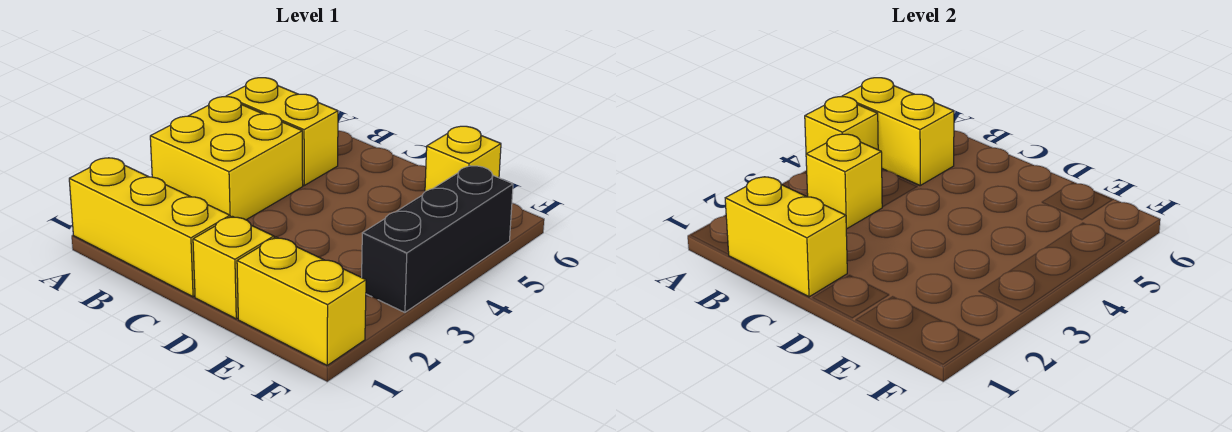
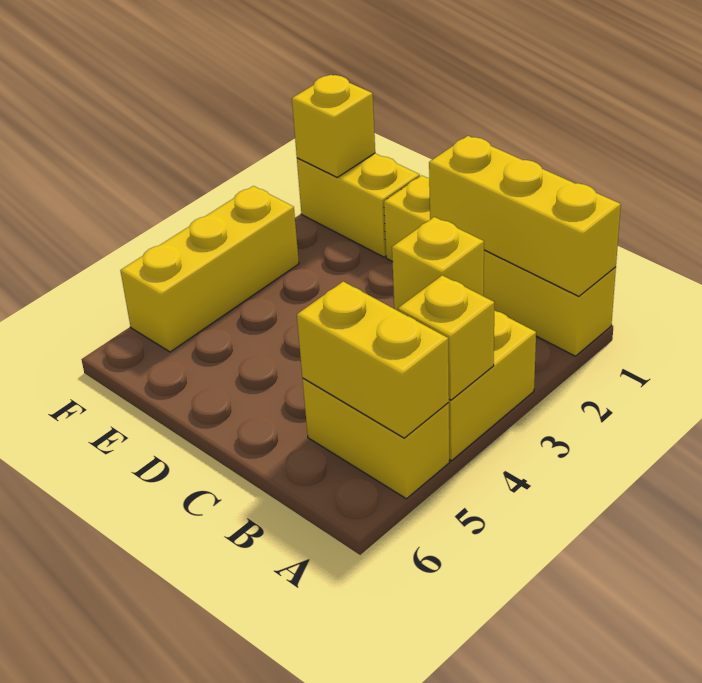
yellow brick B1:C1 level 2 -> yellow brick A1:C1 level 2
yellow brick E6 level 1 -> yellow brick F1 level 2
black brick F3:F5 level 1 -> yellow brick F3:F5 level 1

